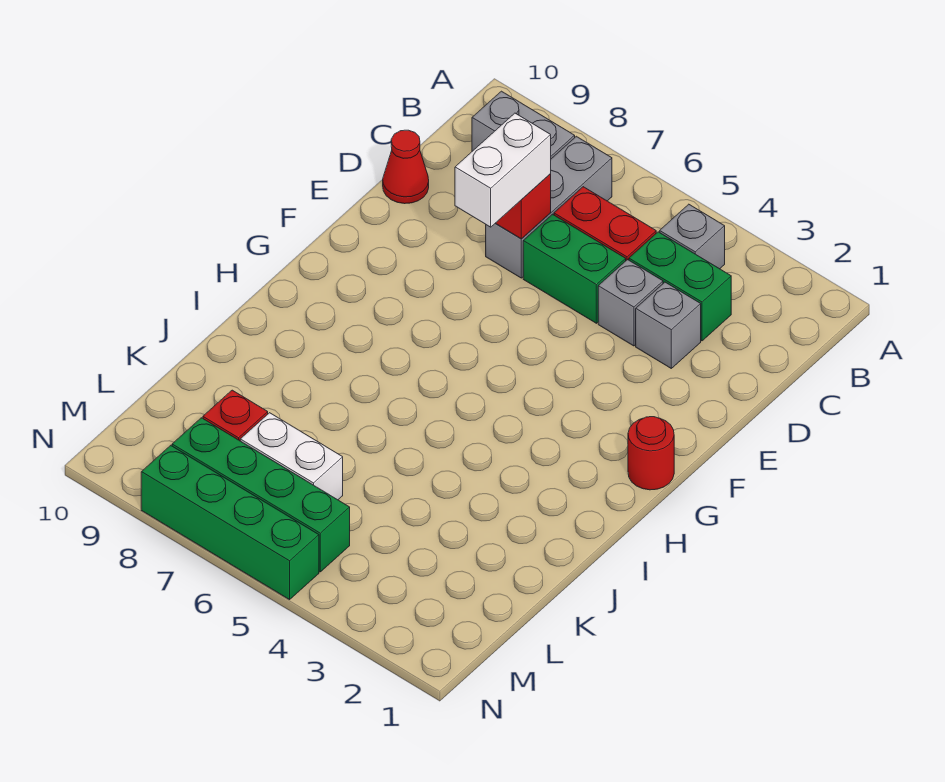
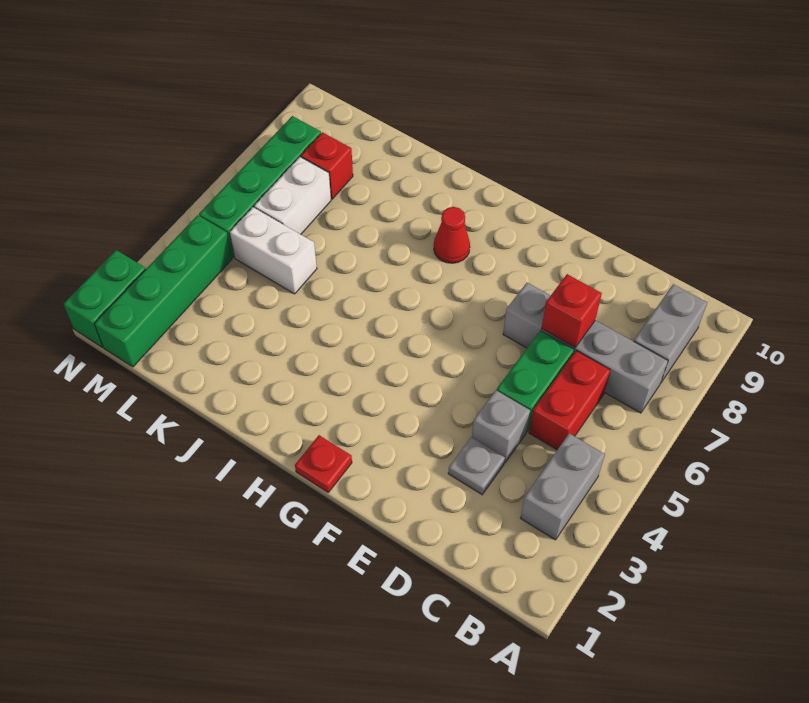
grey brick B4 level 1 -> grey brick B3:B4 level 1
grey brick B7:D7 level 1 -> grey brick B7:E7 level 1
green brick C3:C4 level 1 -> green brick N1:N2 level 1
grey brick D3 level 1 -> grey plate D3 level 1
white brick D7:E7 level 3 -> white brick K5:L5 level 1
red cone D10 level 1 -> red cone H8 level 1
red round brick G1 level 1 -> red plate G1 level 1
green brick N5:N8 level 1 -> green brick M1:M4 level 1

